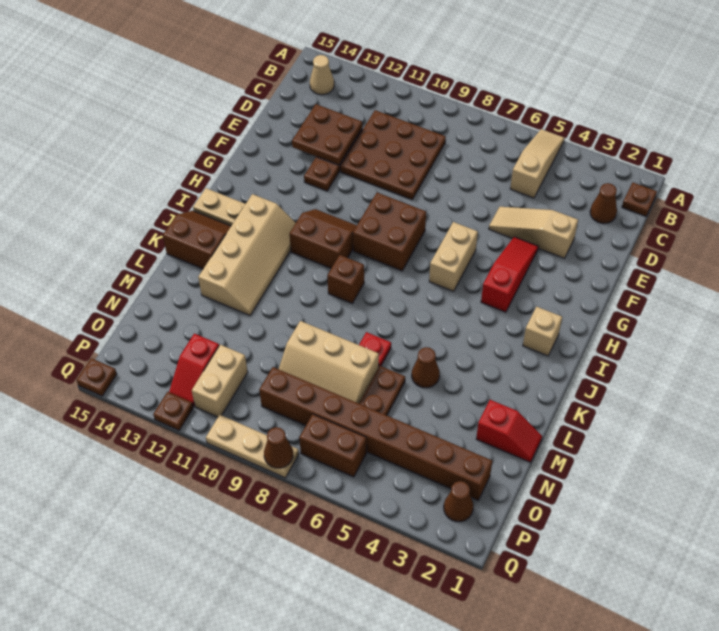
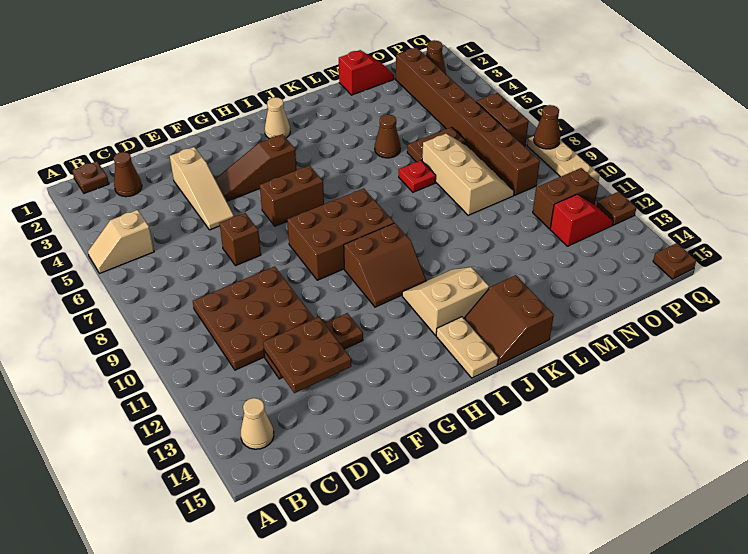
tan slope A5:C5 level 1 top C -> tan slope A5:B5 level 1 top B
red slope F4:H4 level 1 top H -> brown slope F4:H4 level 1 top H
tan brick G6:H6 level 1 -> brown brick G6:H6 level 1
brown brick G8:H9 level 1 -> brown brick G8:I9 level 1
brown slope H10:I11 level 1 top I -> brown slope H10:I11 level 1 top 10
tan brick I2 level 1 -> tan cone I2 level 1
tan slope I12:L13 level 1 top 13 -> tan slope I12:J13 level 1 top 13
brown brick J9 level 1 -> brown brick E7 level 1
red slope M1:M2 level 1 top 2 -> red slope M1:N1 level 1 top M
tan brick O11:P11 level 1 -> brown brick O11:P11 level 1

